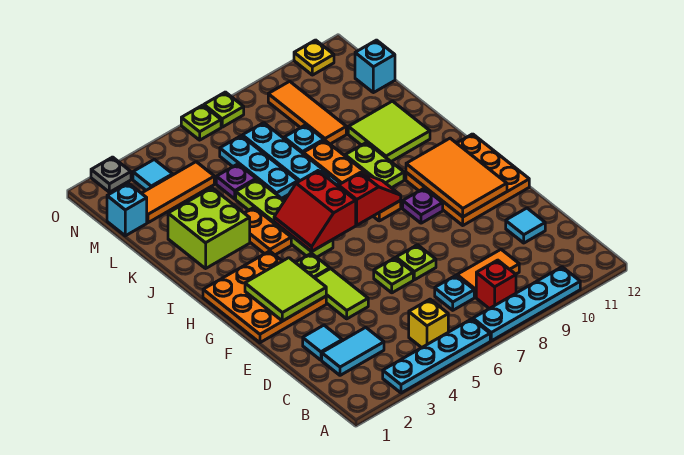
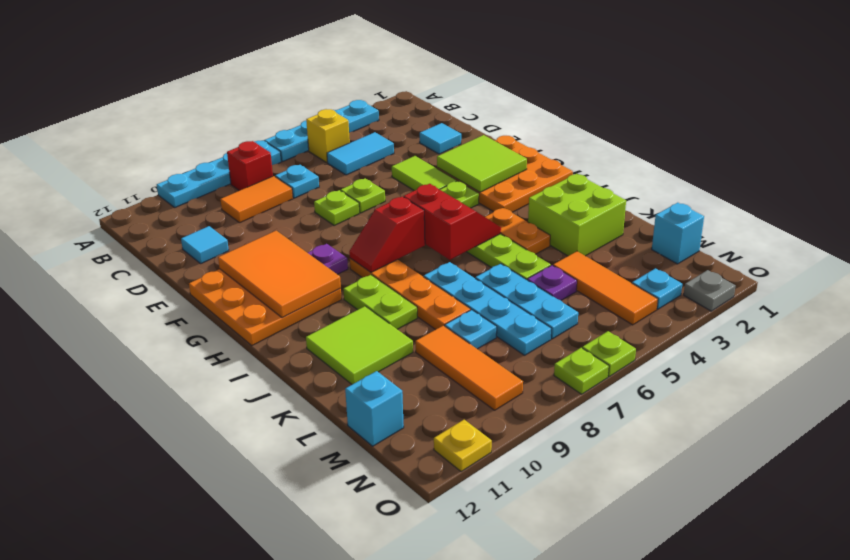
cyan tile C2:C3 level 1 -> cyan tile C4:C5 level 1
orange tile M2:M4 level 1 -> orange tile L4:N4 level 1
cyan tile N3 level 1 -> cyan plate N3 level 1

